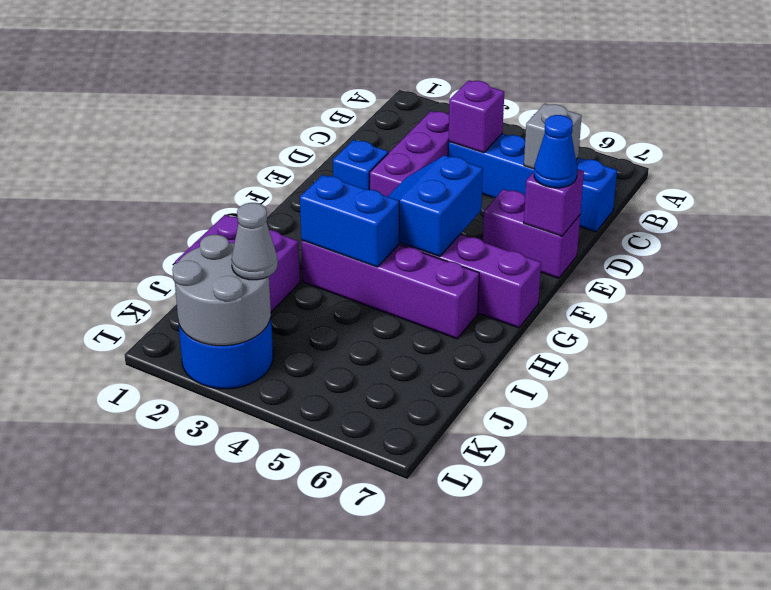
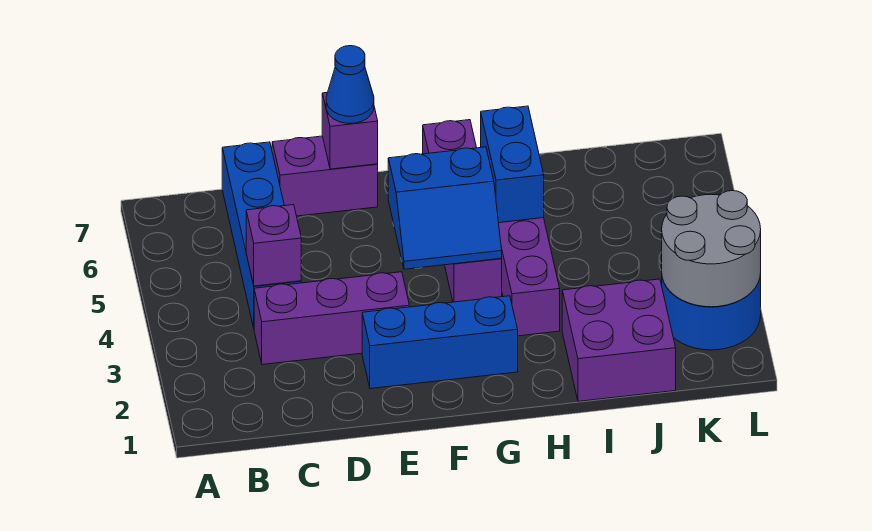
grey brick C6 level 2 -> none
blue brick E2 level 1 -> blue brick E2:G2 level 1
purple brick E6:E7 level 1 -> purple brick D7:E7 level 1
blue brick H3:H4 level 2 -> blue brick H5:H6 level 2
grey cone K3 level 3 -> none

